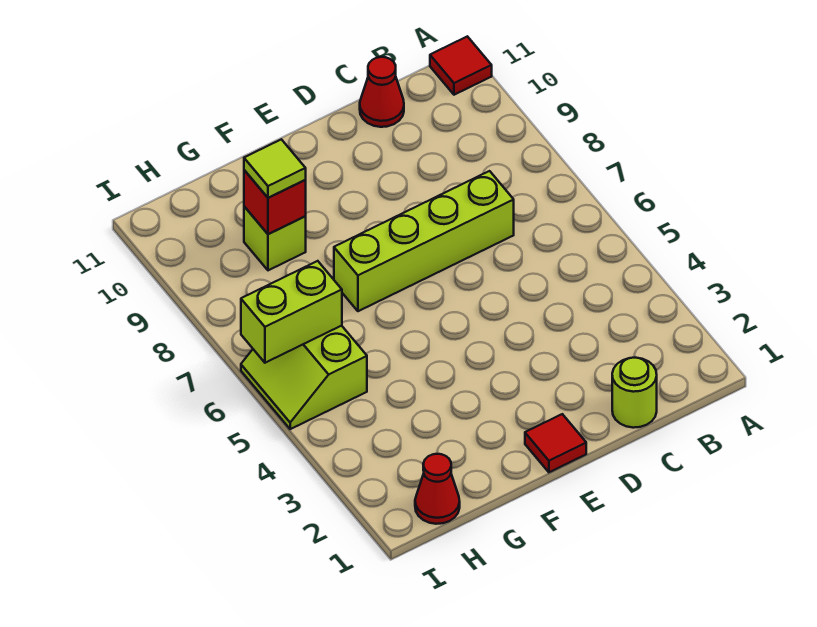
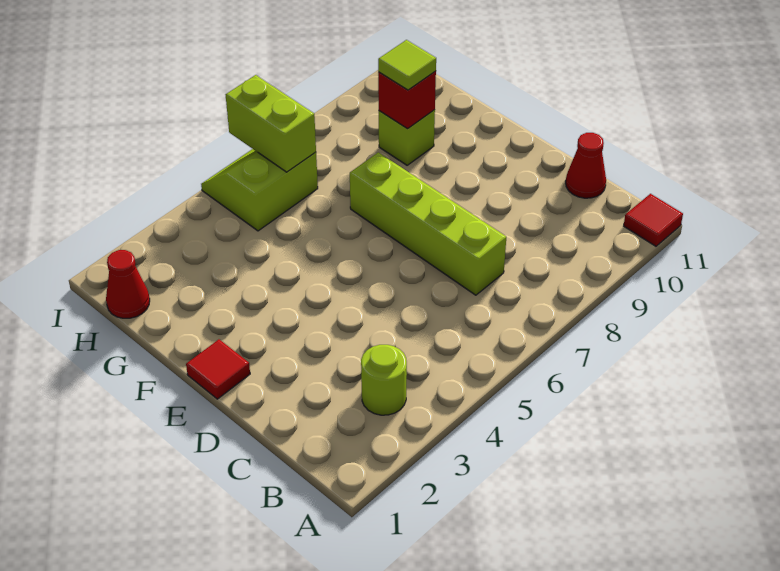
lime round brick C1 level 1 -> lime round brick B3 level 1

